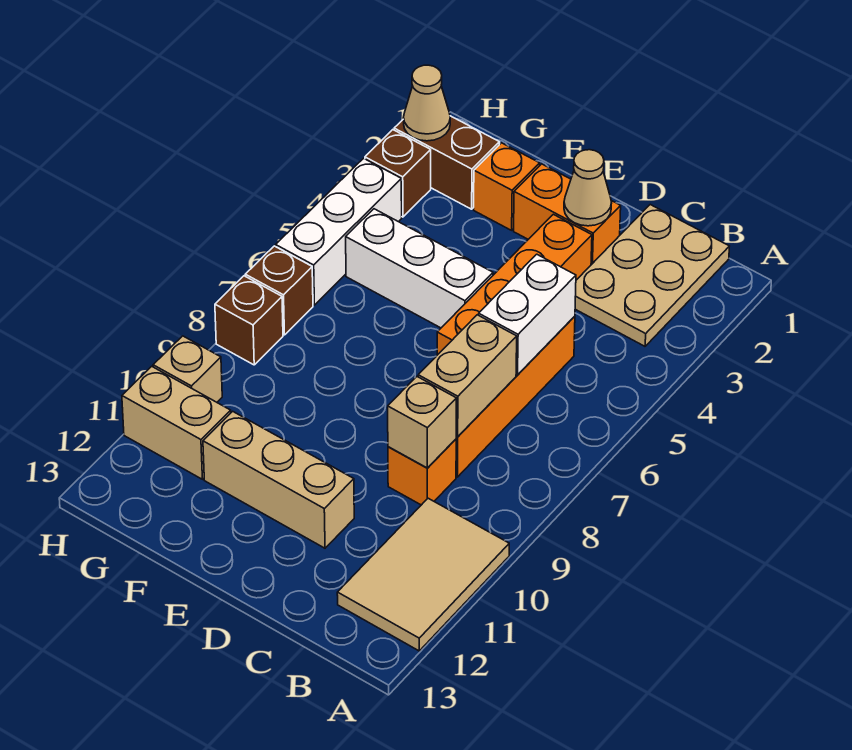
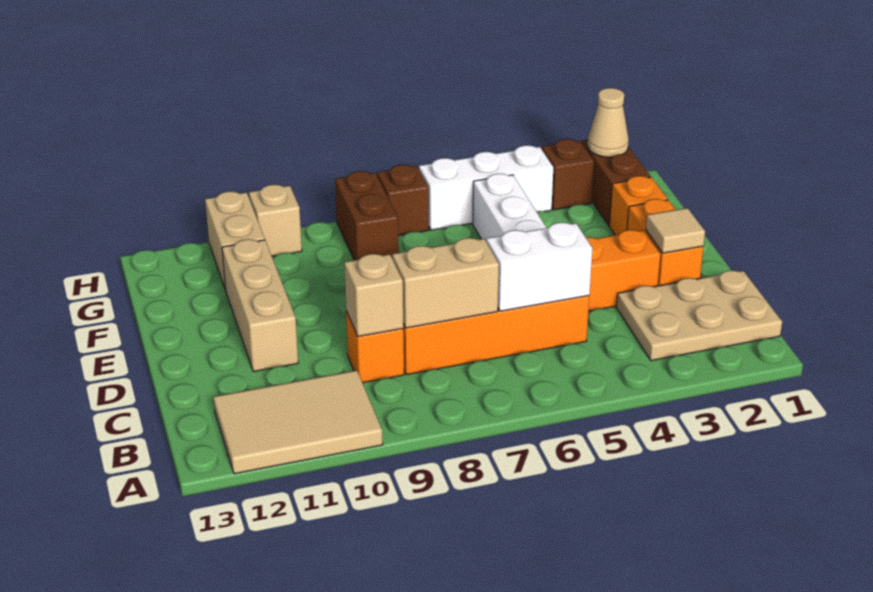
tan cone D2 level 2 -> tan tile D2 level 2
brown brick H8 level 1 -> brown brick G8:H8 level 1

